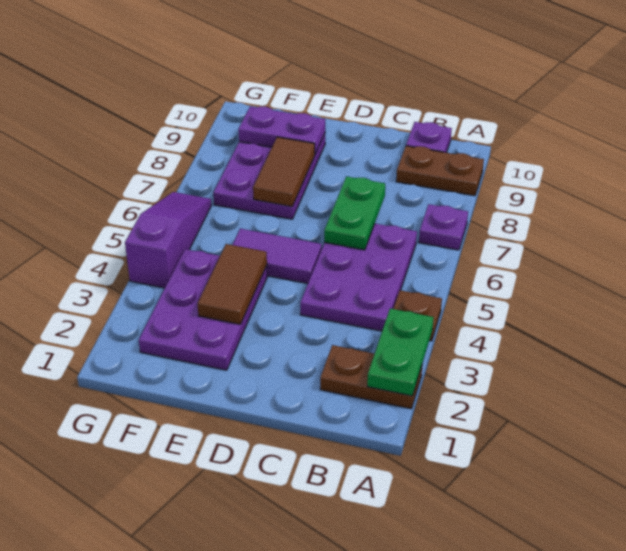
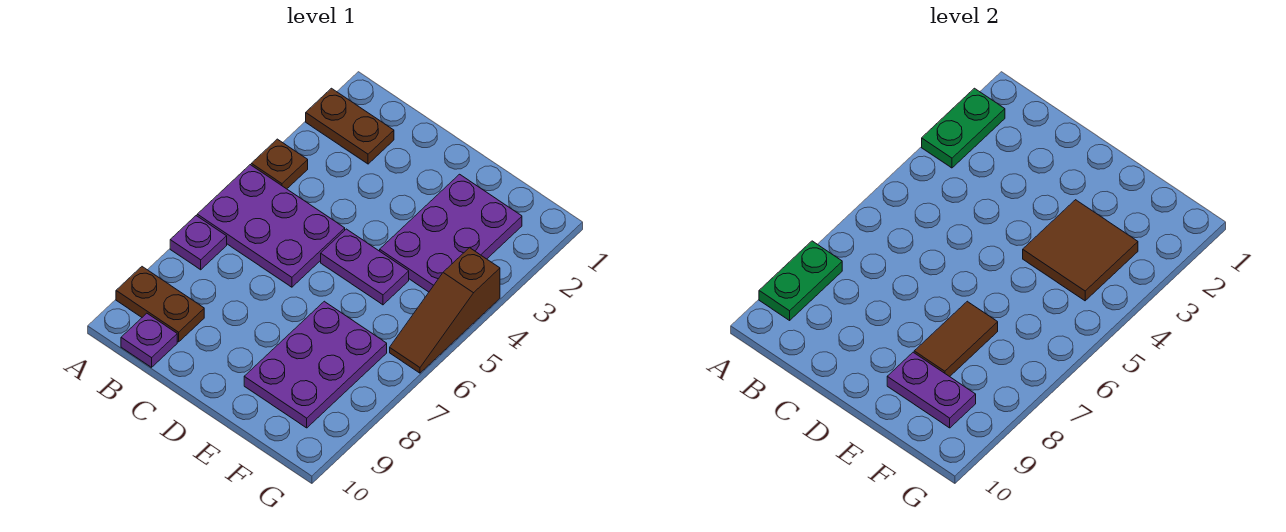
purple plate B4:C6 level 1 -> purple plate A5:C6 level 1
green plate C6:C7 level 2 -> green plate A8:A9 level 2
purple tile D5:E5 level 1 -> purple plate D5:E5 level 1
brown tile E3:E4 level 2 -> brown tile E3:F4 level 2
purple slope G4:G6 level 1 top 4 -> brown slope G4:G6 level 1 top 4

